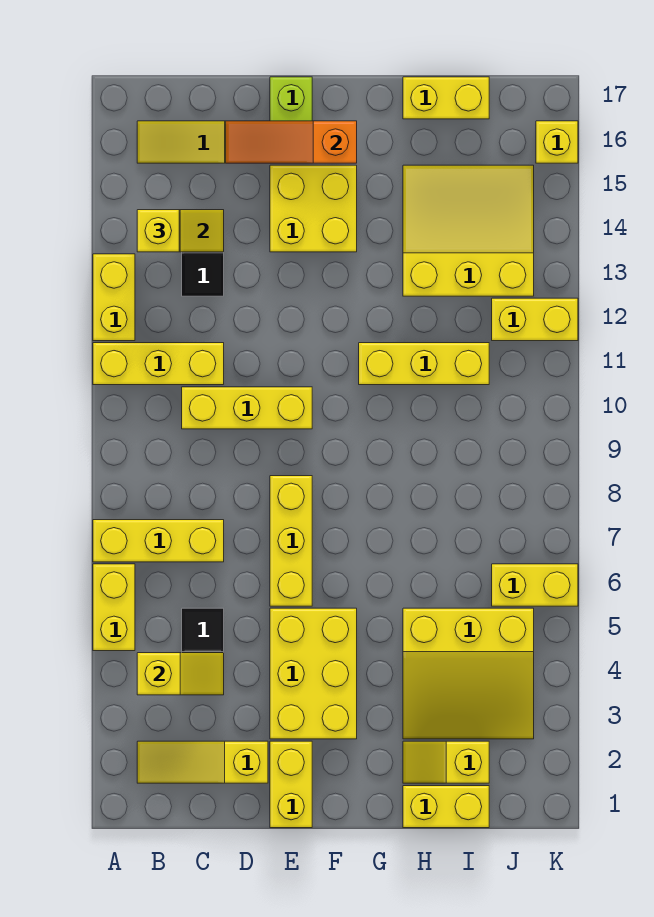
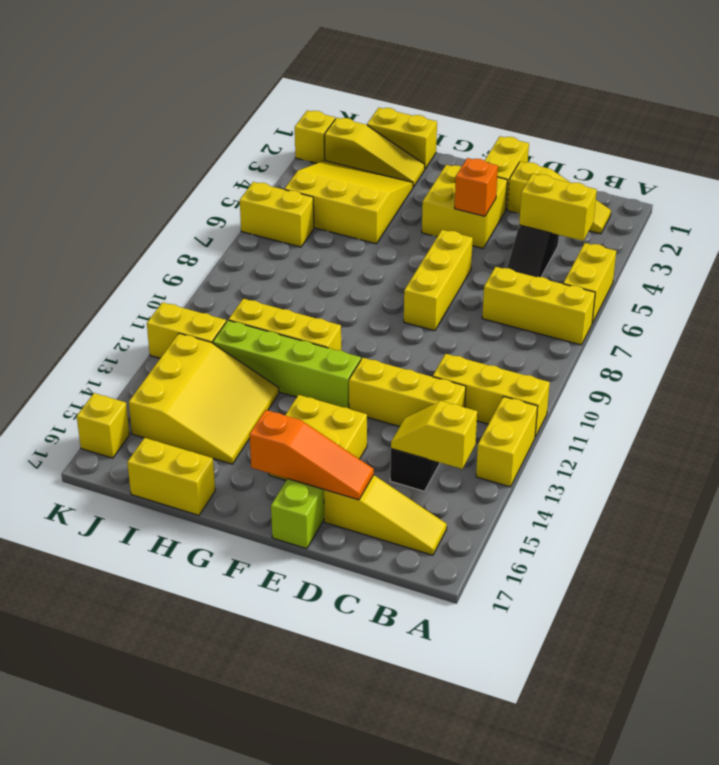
yellow slope B4:C4 level 2 top B -> yellow brick B4:C4 level 2
yellow brick B14 level 3 -> yellow brick K2 level 1
yellow brick C10:E10 level 1 -> yellow brick C12:E12 level 1
yellow brick E3:F5 level 1 -> yellow brick E3:F4 level 1
none -> orange brick E4 level 2
none -> lime brick F12:I12 level 1
yellow slope H2:I2 level 1 top I -> yellow slope H2:J2 level 1 top J
yellow slope H13:J15 level 1 top 13 -> yellow slope H13:J15 level 1 top J

